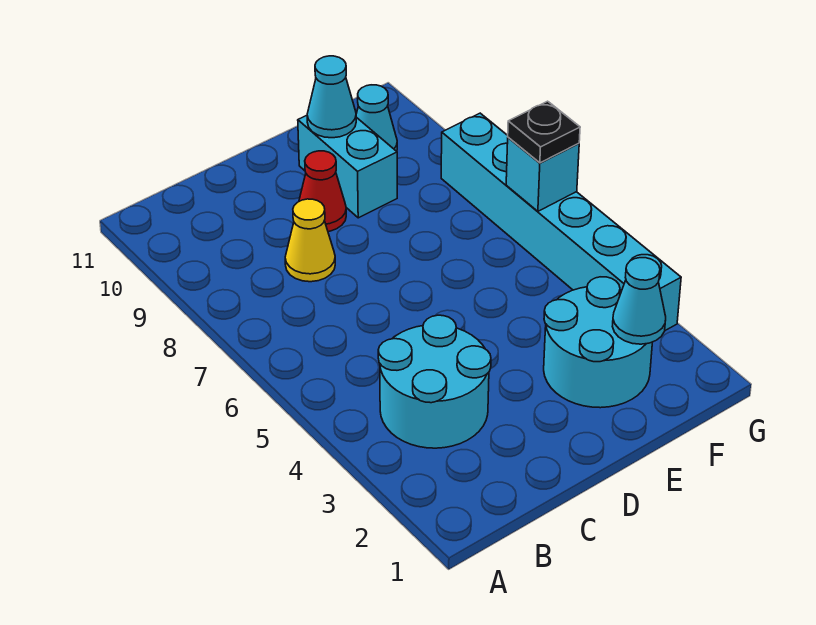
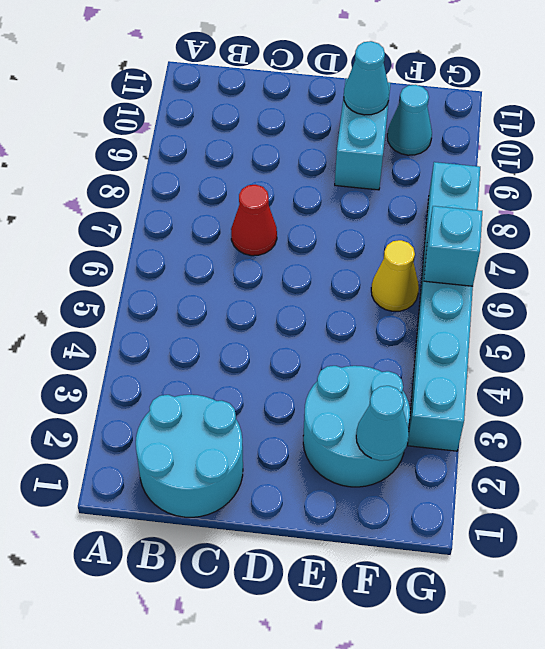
cyan round brick B3:C4 level 1 -> cyan round brick B1:C2 level 1
yellow cone C8 level 1 -> yellow cone F6 level 1
red cone D9 level 1 -> red cone C7 level 1
black plate G6 level 3 -> none

